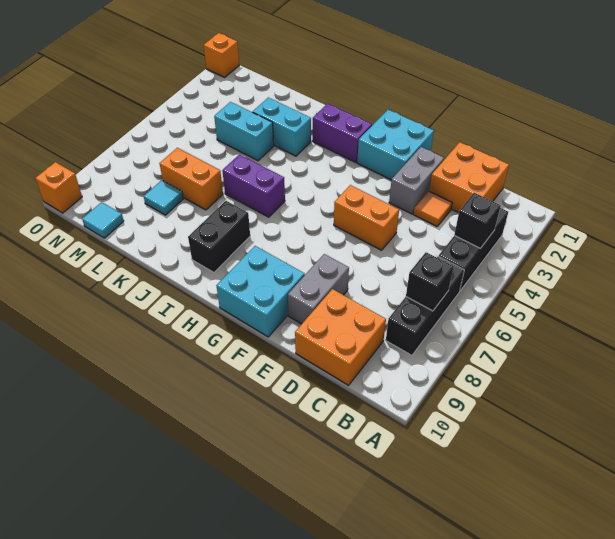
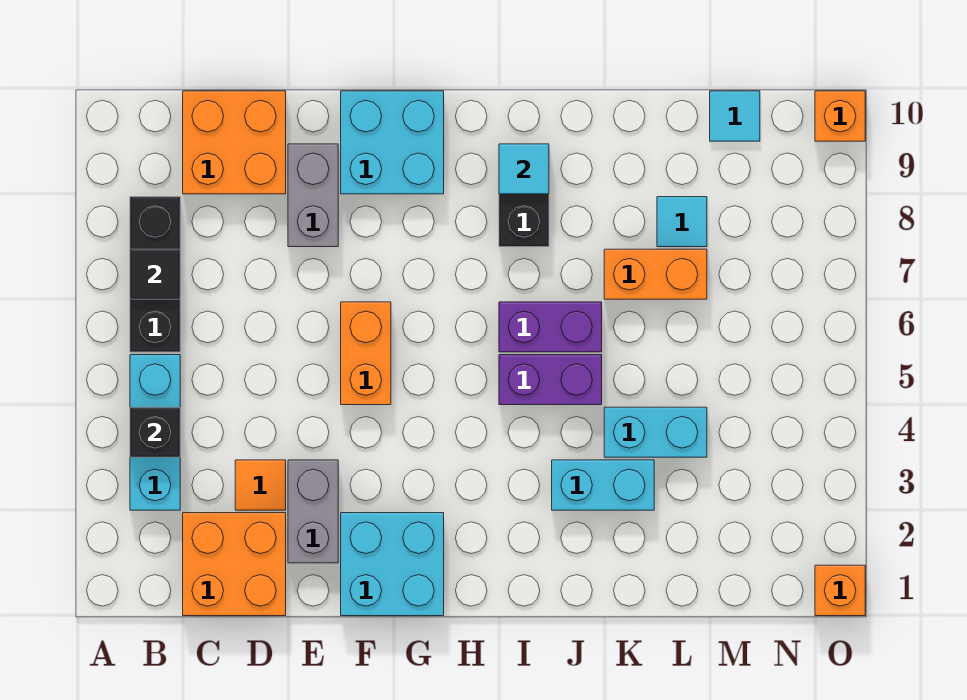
black brick B3:B5 level 1 -> cyan brick B3:B5 level 1
black brick B7 level 2 -> black tile B7 level 2
orange brick E5:F5 level 1 -> orange brick F5:F6 level 1
purple brick H2:I2 level 1 -> purple brick I5:J5 level 1
none -> cyan tile I9 level 2

